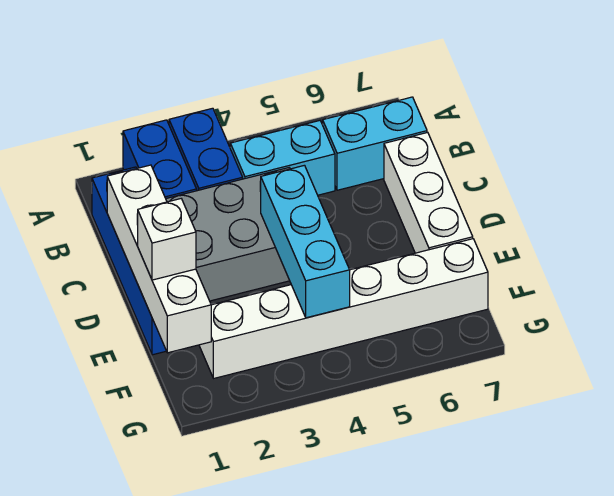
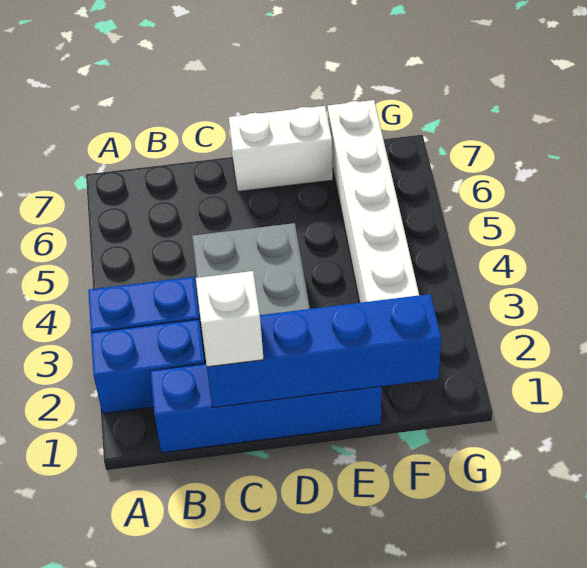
cyan brick B4:B5 level 1 -> none
cyan brick B6:B7 level 1 -> none
white brick C1:F1 level 2 -> blue brick C1:F1 level 2
white brick C7:E7 level 1 -> white brick D7:E7 level 1
cyan brick D4:F4 level 2 -> none
white brick E1 level 3 -> white brick C1 level 3

